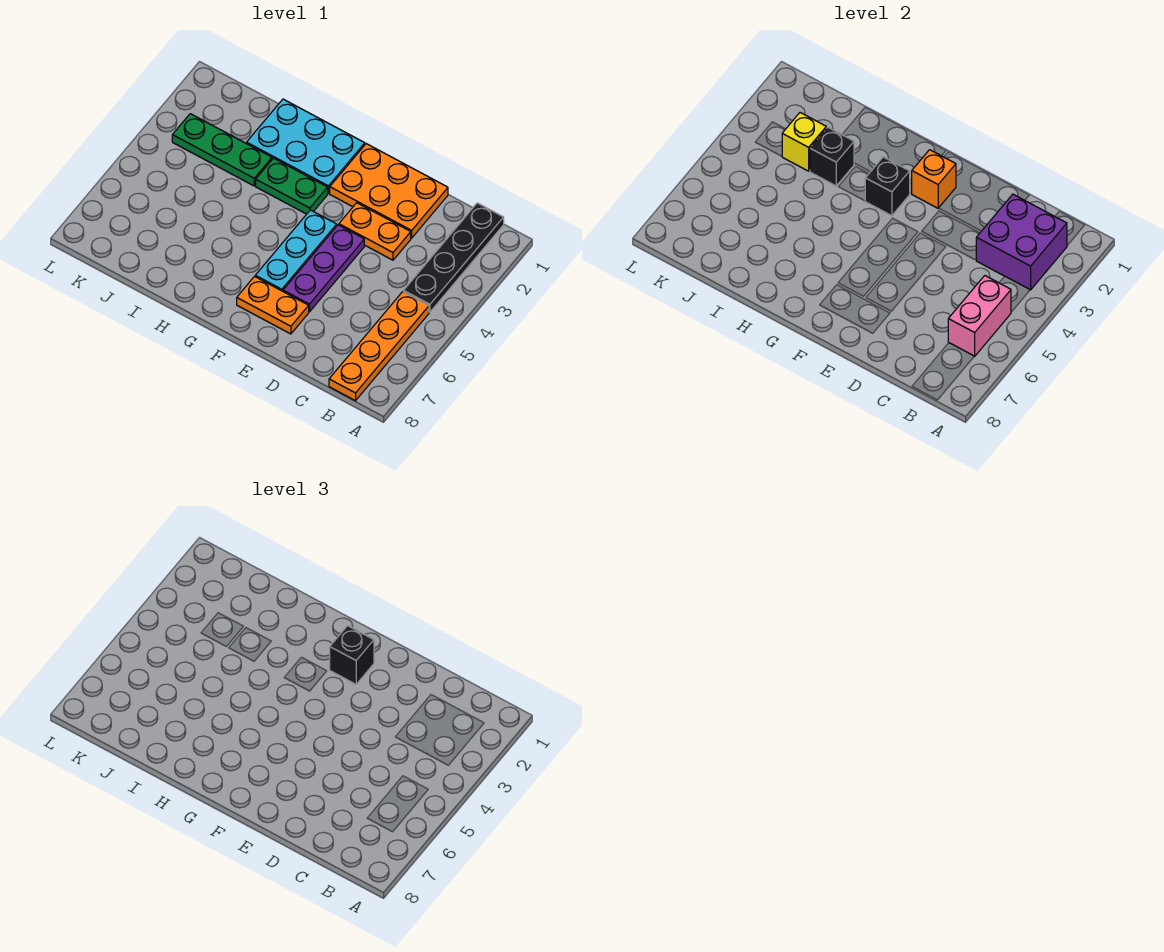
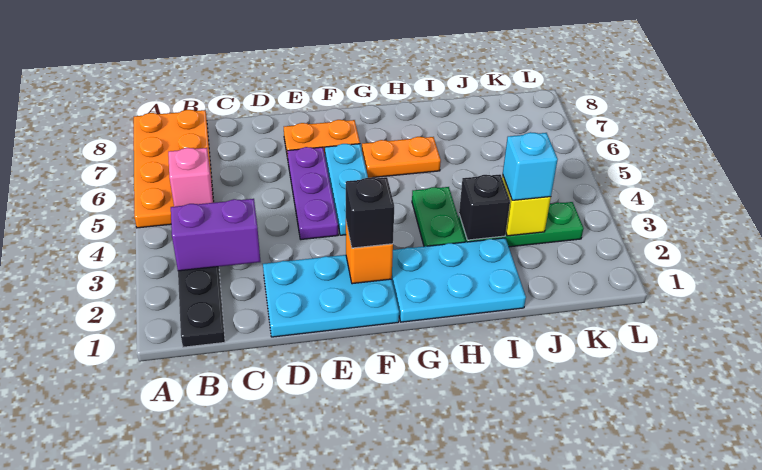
purple brick B2:C3 level 2 -> purple brick B3:C3 level 2
orange plate B5:B8 level 1 -> orange plate A5:B8 level 1
pink brick B5:B6 level 2 -> pink brick B5 level 2
orange plate D1:F2 level 1 -> cyan plate D1:F2 level 1
orange plate D3:E3 level 1 -> orange plate G6:H6 level 1
green plate G3:H3 level 1 -> green plate H3:H4 level 1
black brick G3 level 2 -> none
none -> cyan brick J3 level 3

